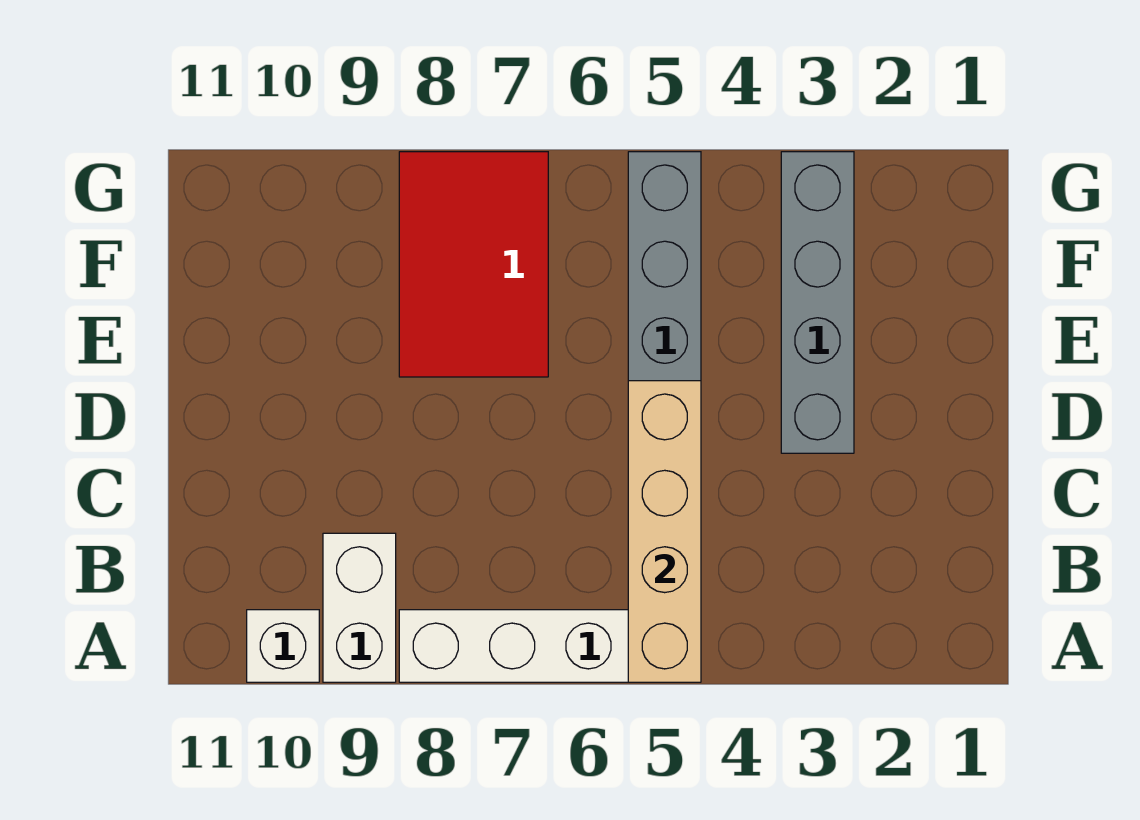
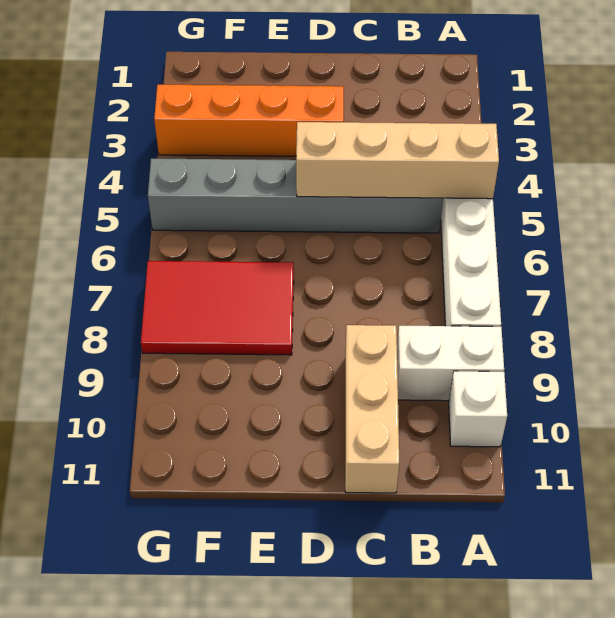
none -> tan brick C9:C11 level 1
grey brick D3:G3 level 1 -> orange brick D3:G3 level 1

